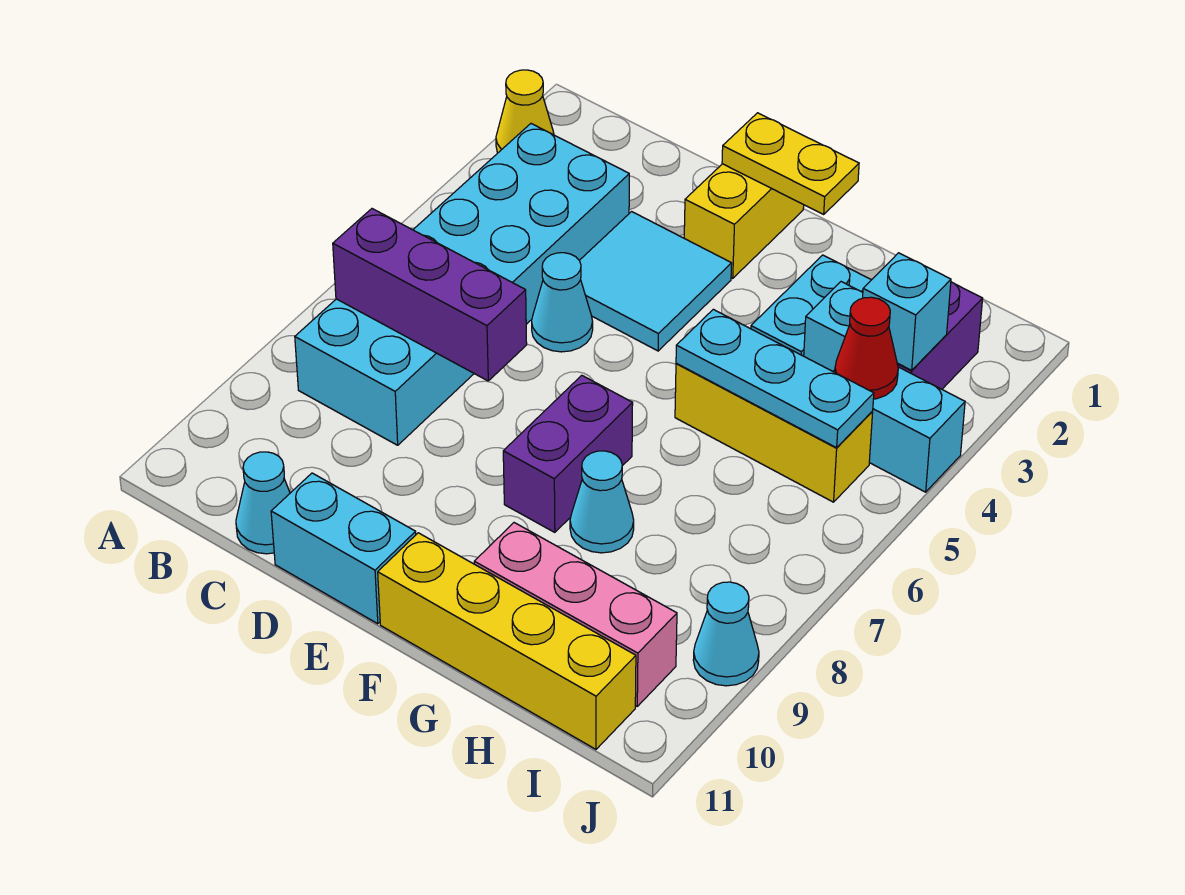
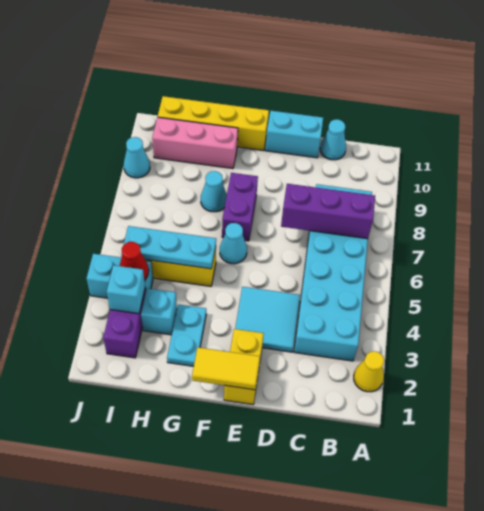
cyan cone D5 level 1 -> cyan cone F6 level 1
yellow plate E1:F1 level 2 -> yellow tile E1:F1 level 2

